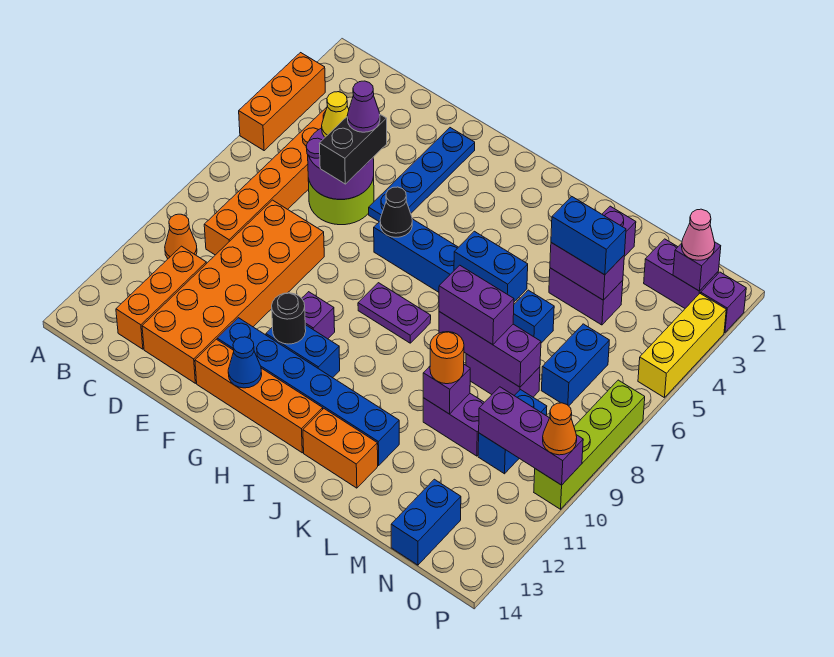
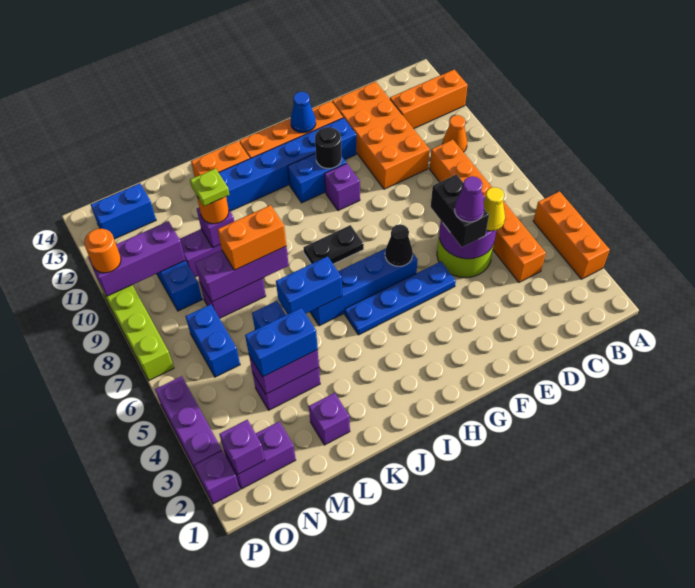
orange brick C11:C13 level 1 -> orange brick A12:C12 level 1
orange brick D8:E13 level 1 -> orange brick D10:E13 level 1
blue plate F2:F5 level 1 -> blue plate F5:I5 level 1
purple plate H8:I8 level 1 -> black plate H8:I8 level 1
purple brick K8:L8 level 3 -> orange brick K8:L8 level 3
none -> lime plate L10 level 4
blue brick N13:N14 level 1 -> blue brick N13:O13 level 1
pink cone O2 level 3 -> none
yellow brick P3:P5 level 1 -> purple brick P3:P5 level 1
orange cone P10 level 3 -> orange round brick P10 level 3

